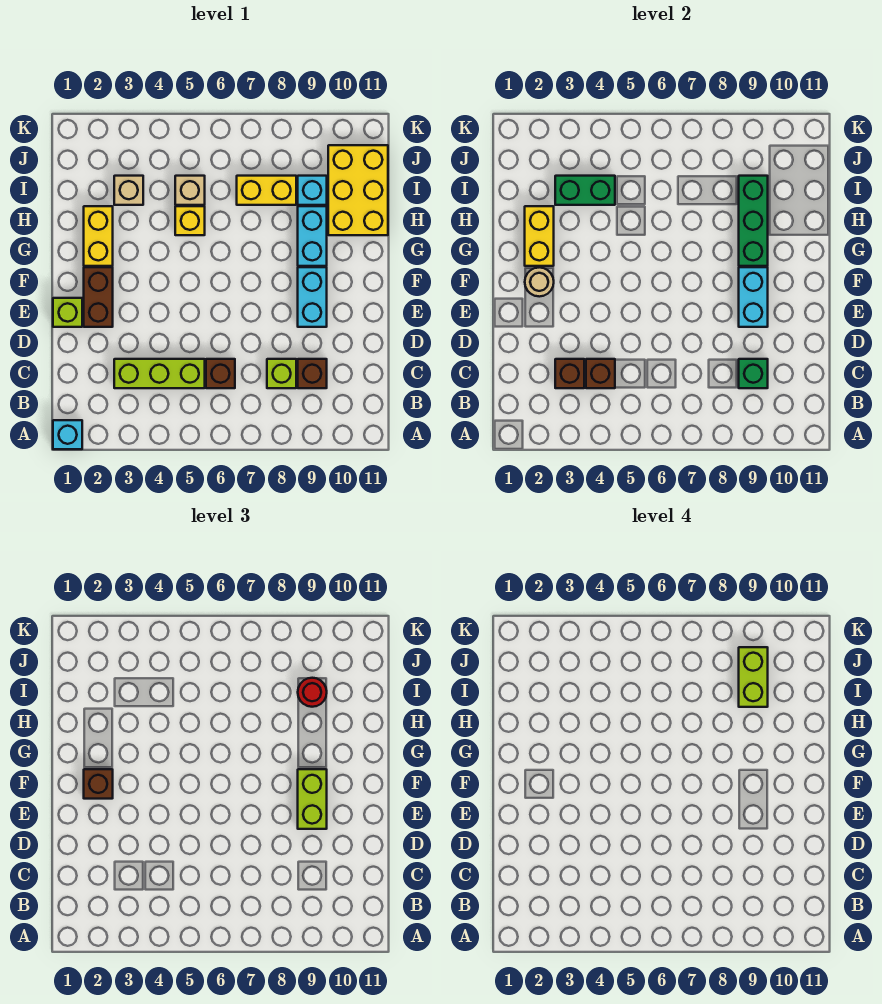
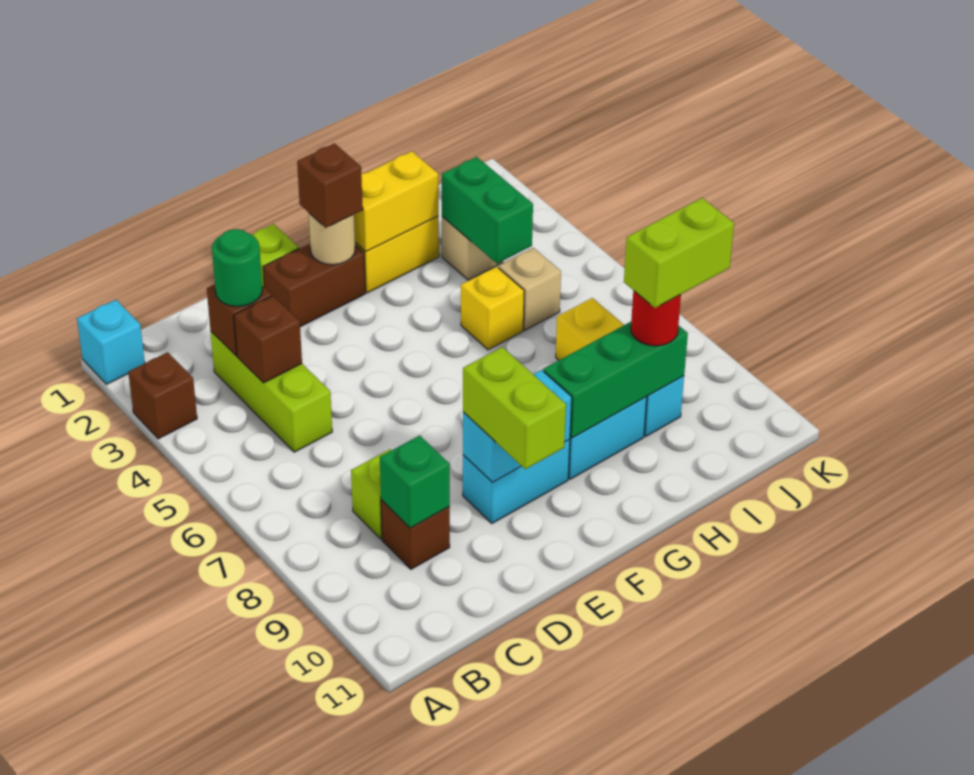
none -> green round brick C3 level 3
brown brick C6 level 1 -> brown brick A3 level 1
lime brick E9:F9 level 3 -> lime brick E9:E10 level 3
yellow brick H10:J11 level 1 -> none

